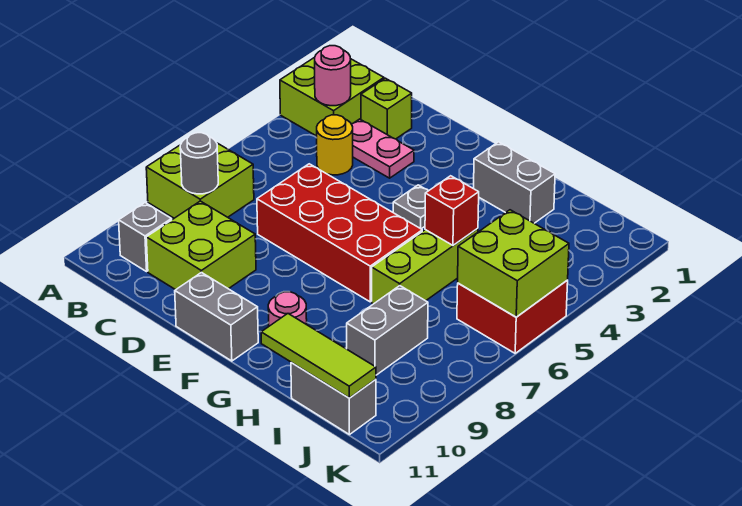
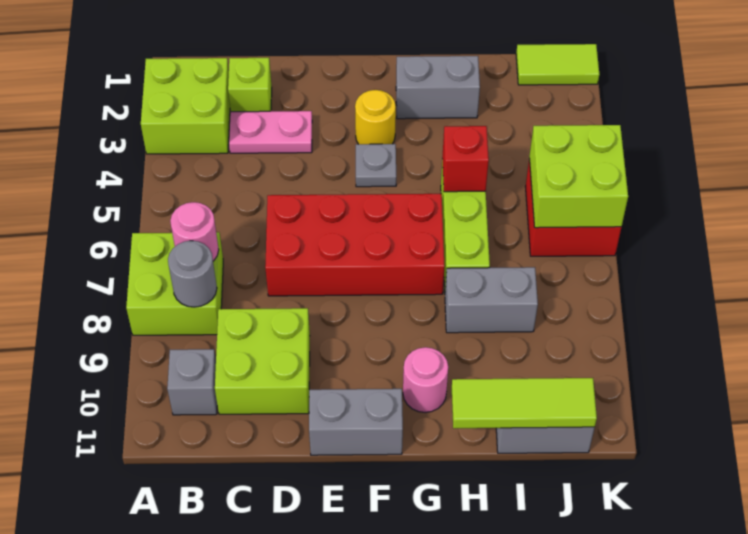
pink round brick B3 level 2 -> pink round brick B7 level 2
yellow round brick C4 level 1 -> yellow round brick F3 level 1
grey brick I8:I9 level 1 -> grey brick H8:I8 level 1
none -> lime tile J1:K1 level 1

